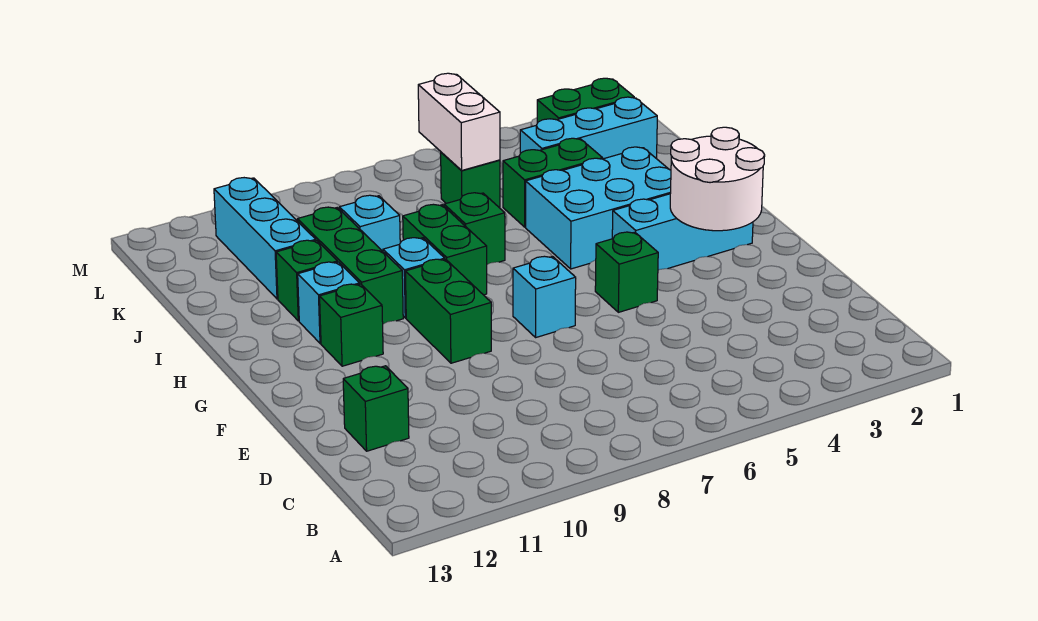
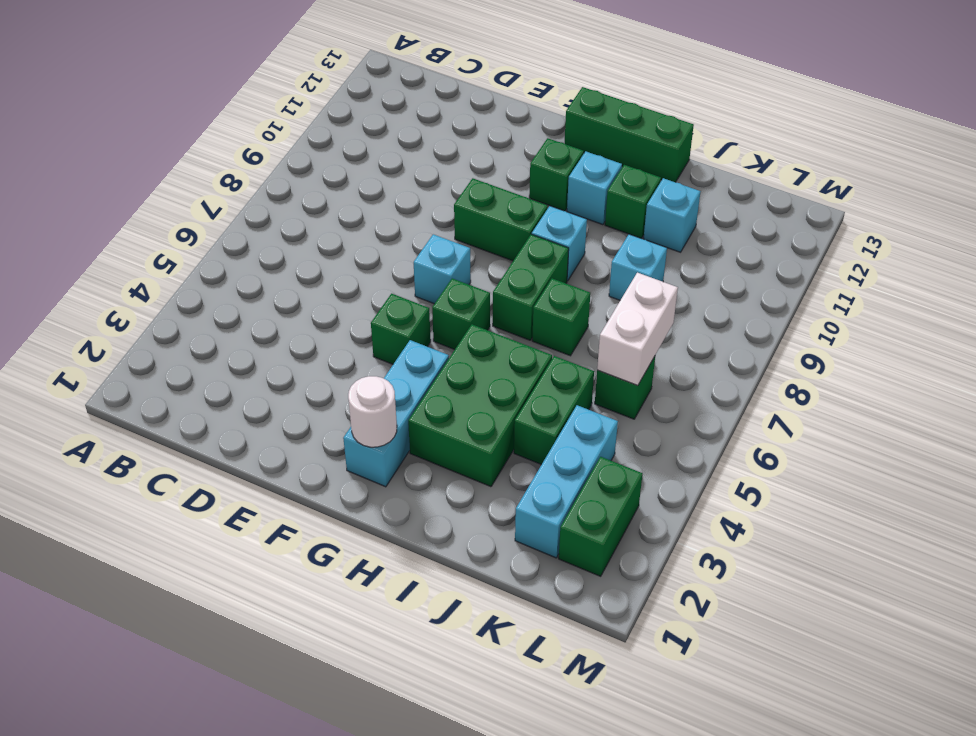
green brick D12 level 1 -> green brick G6 level 1
white round brick F2:G3 level 2 -> white round brick G2 level 2
cyan brick H3:I5 level 1 -> green brick H3:I5 level 1
green brick H8:I8 level 1 -> green brick H7:H8 level 1
green brick H10:J10 level 1 -> green brick G13:I13 level 1
cyan brick J11:L11 level 1 -> cyan brick J11 level 1
white brick K6:L6 level 2 -> white brick K6:K7 level 2

